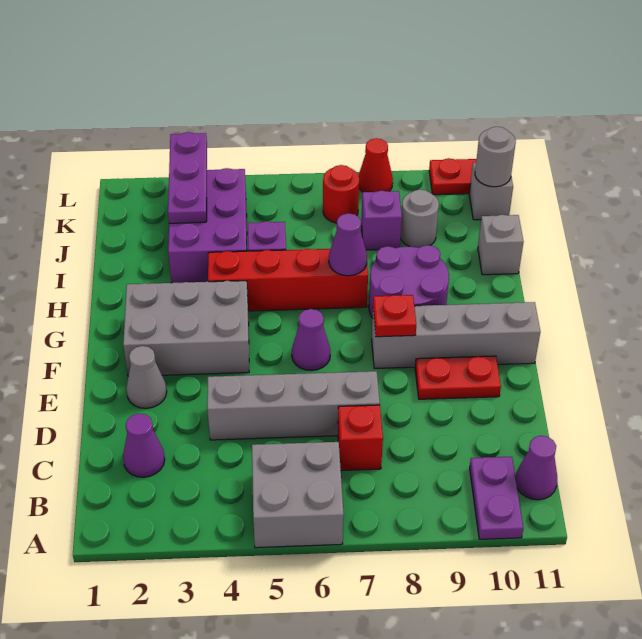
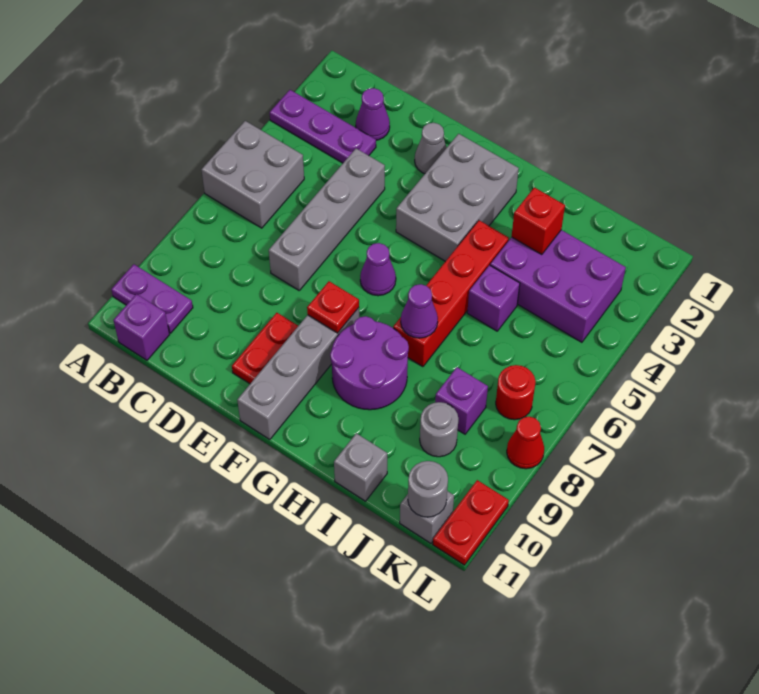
purple cone B11 level 1 -> purple brick B11 level 1
red brick C7 level 1 -> red brick I3 level 2
purple plate J3:L3 level 2 -> purple plate A3:C3 level 1

